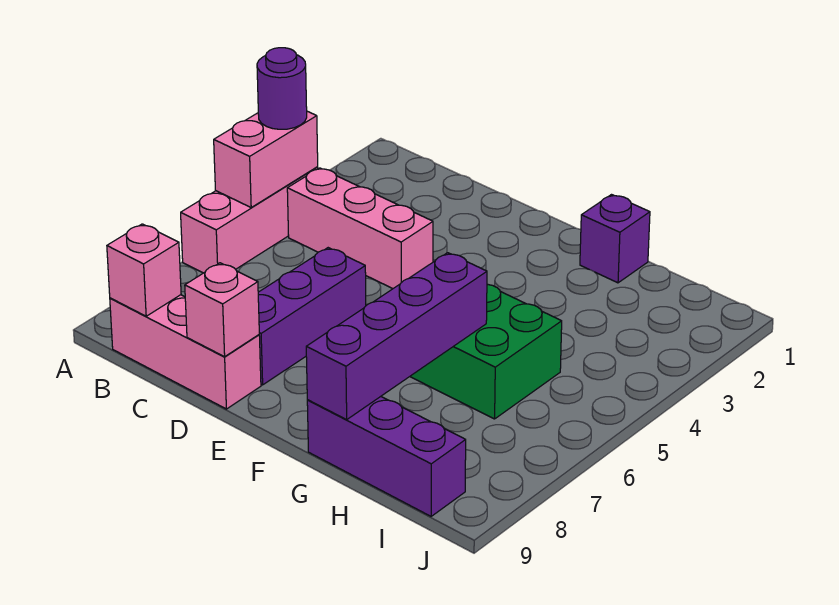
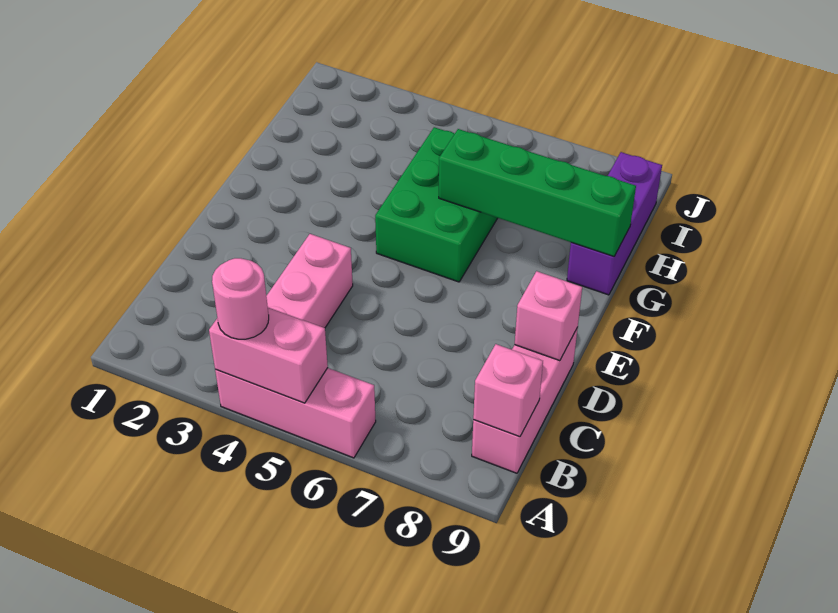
purple round brick A4 level 3 -> pink round brick A4 level 3
purple brick D6:D8 level 1 -> none
purple brick G1 level 1 -> none
purple brick G6:G9 level 2 -> green brick G6:G9 level 2

